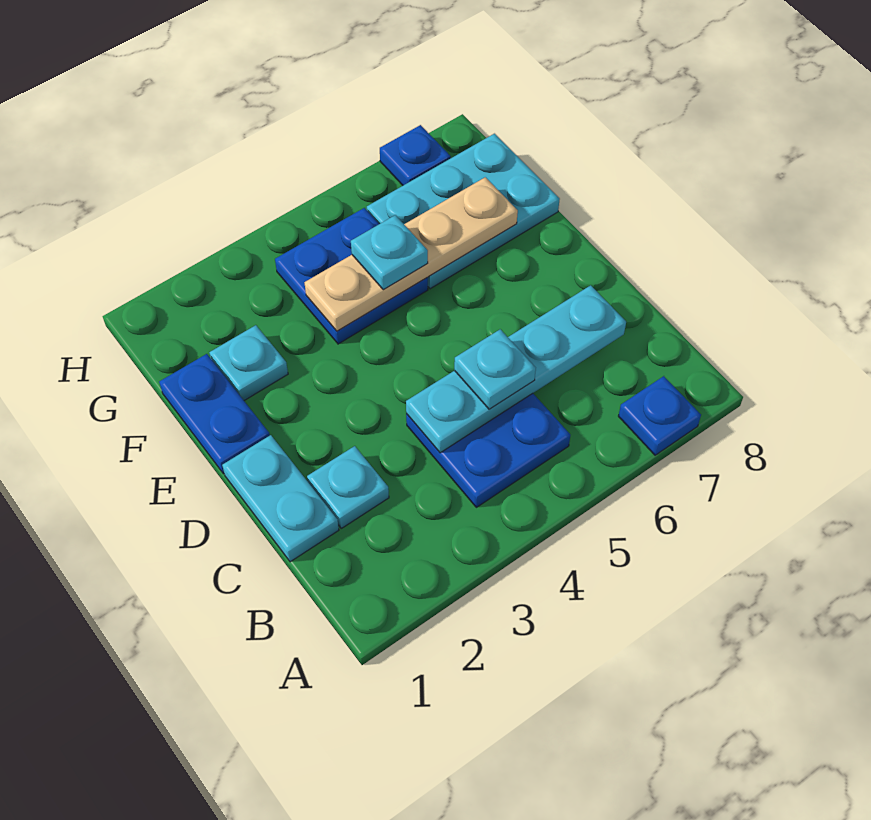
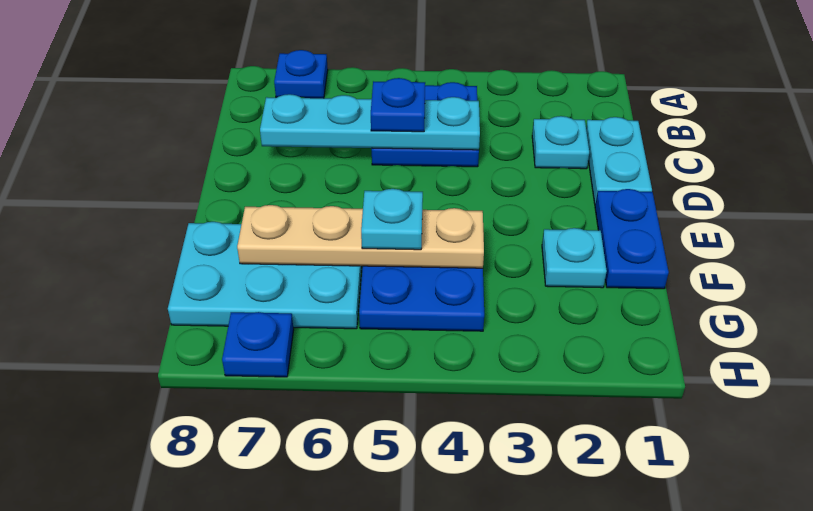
cyan plate C5 level 3 -> blue plate C5 level 3

